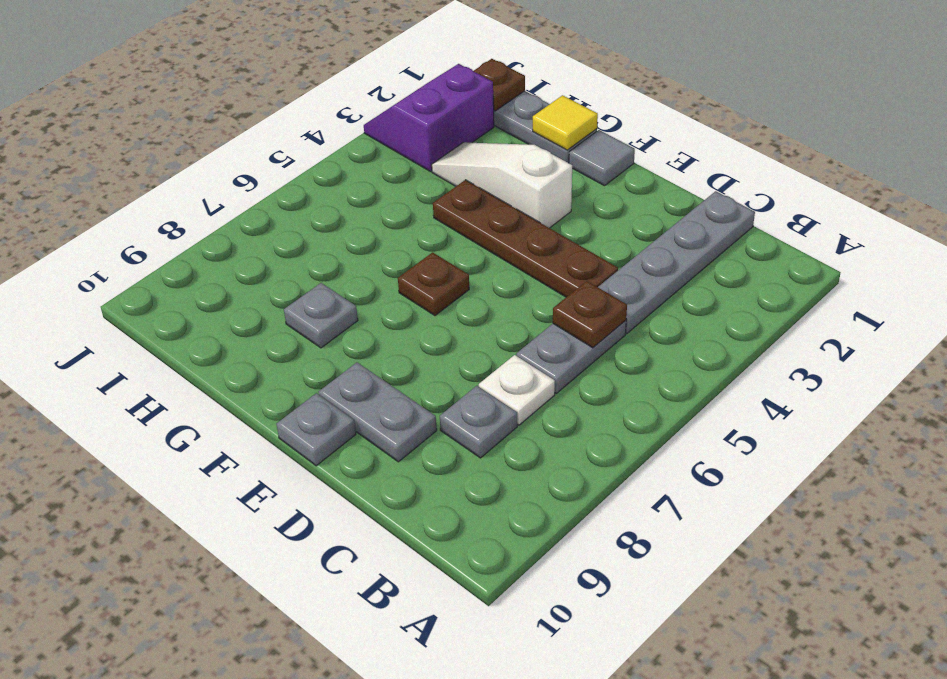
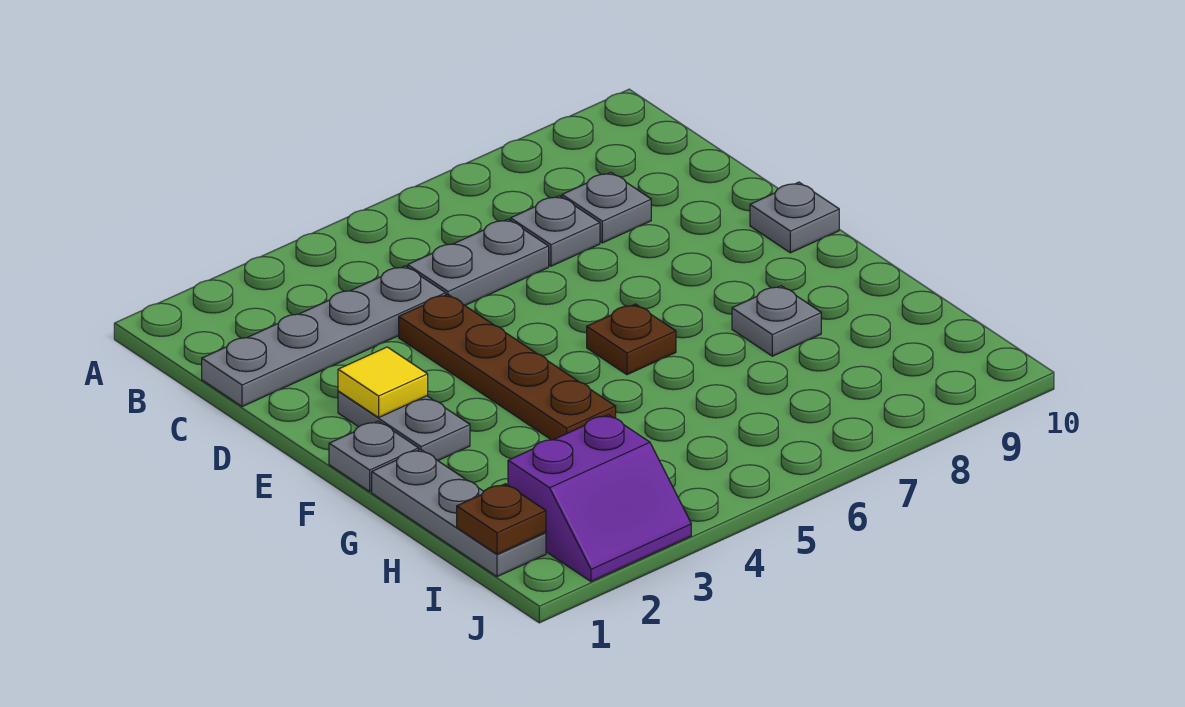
brown plate C5 level 2 -> none
white plate C7 level 1 -> grey plate C7 level 1
grey plate D9:E9 level 1 -> grey plate E2:F2 level 1
grey tile F1 level 1 -> grey plate F1 level 1
white slope F3:H3 level 1 top F -> none
yellow tile G1 level 2 -> yellow tile E2 level 2

